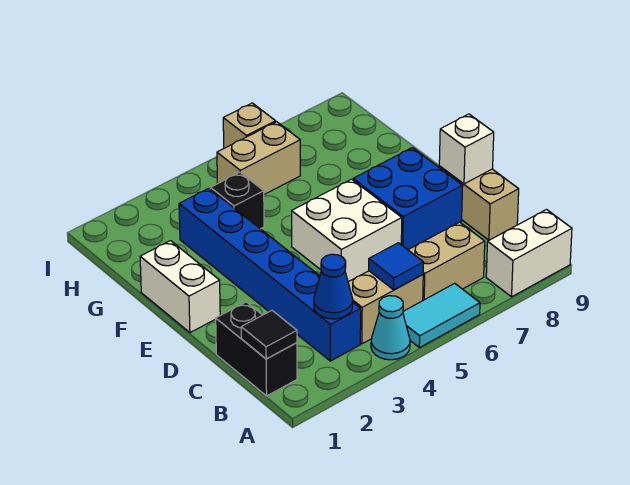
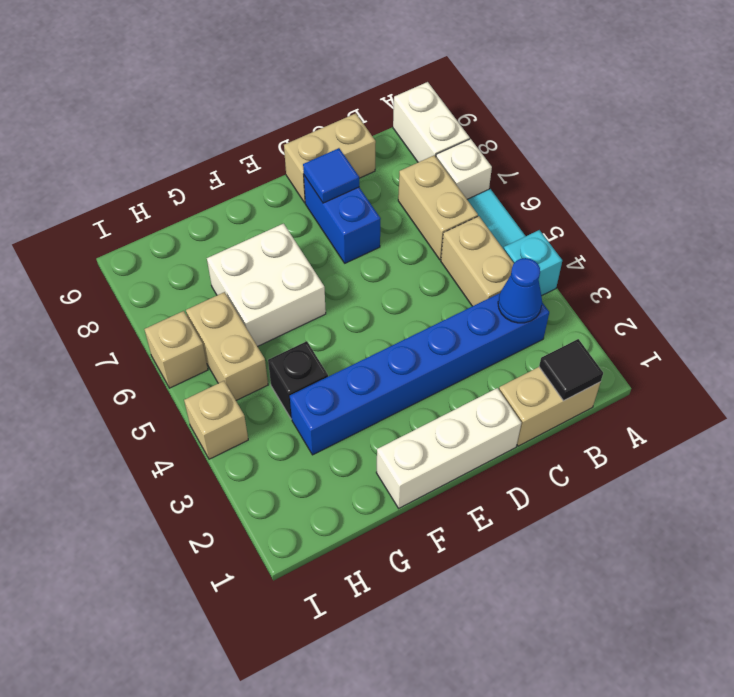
cyan cone A4 level 1 -> cyan brick A4 level 1
black brick B1:C1 level 1 -> tan brick B1:C1 level 1
blue tile B5 level 2 -> blue tile D8 level 2
white brick D5:E6 level 1 -> white brick F6:G7 level 1
blue brick D7:E8 level 1 -> blue brick D7:D8 level 1
white brick D9 level 2 -> white brick A7 level 1
white brick E1:F1 level 1 -> white brick D1:F1 level 1
none -> tan brick I4 level 1

